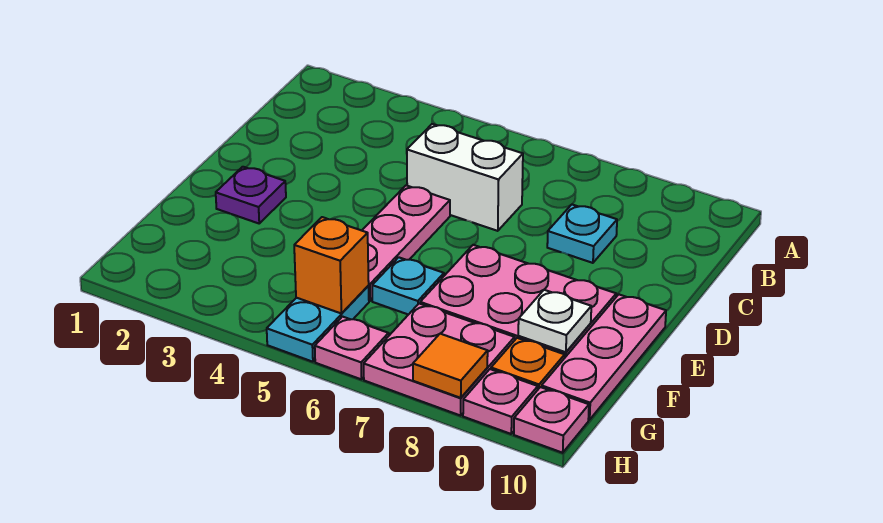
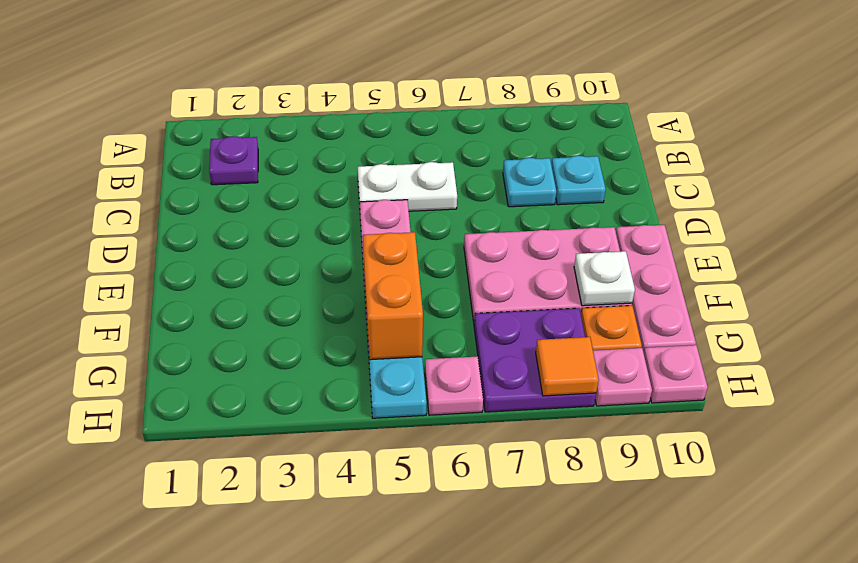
white brick C5:C6 level 1 -> white plate C5:C6 level 1
purple plate E2 level 1 -> purple plate B2 level 1
cyan plate F6 level 1 -> cyan plate C9 level 1
orange brick G5 level 2 -> orange brick F5:G5 level 2
pink plate G7:H8 level 1 -> purple plate G7:H8 level 1

